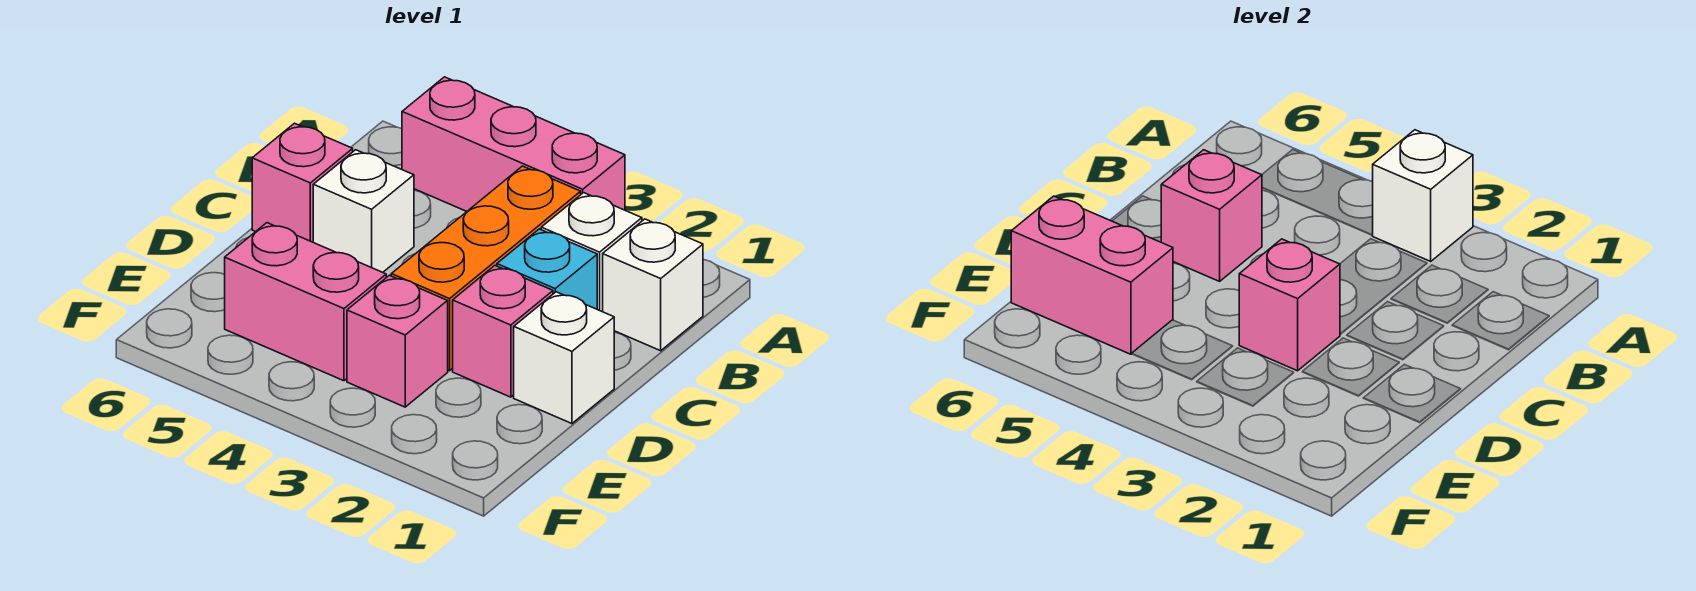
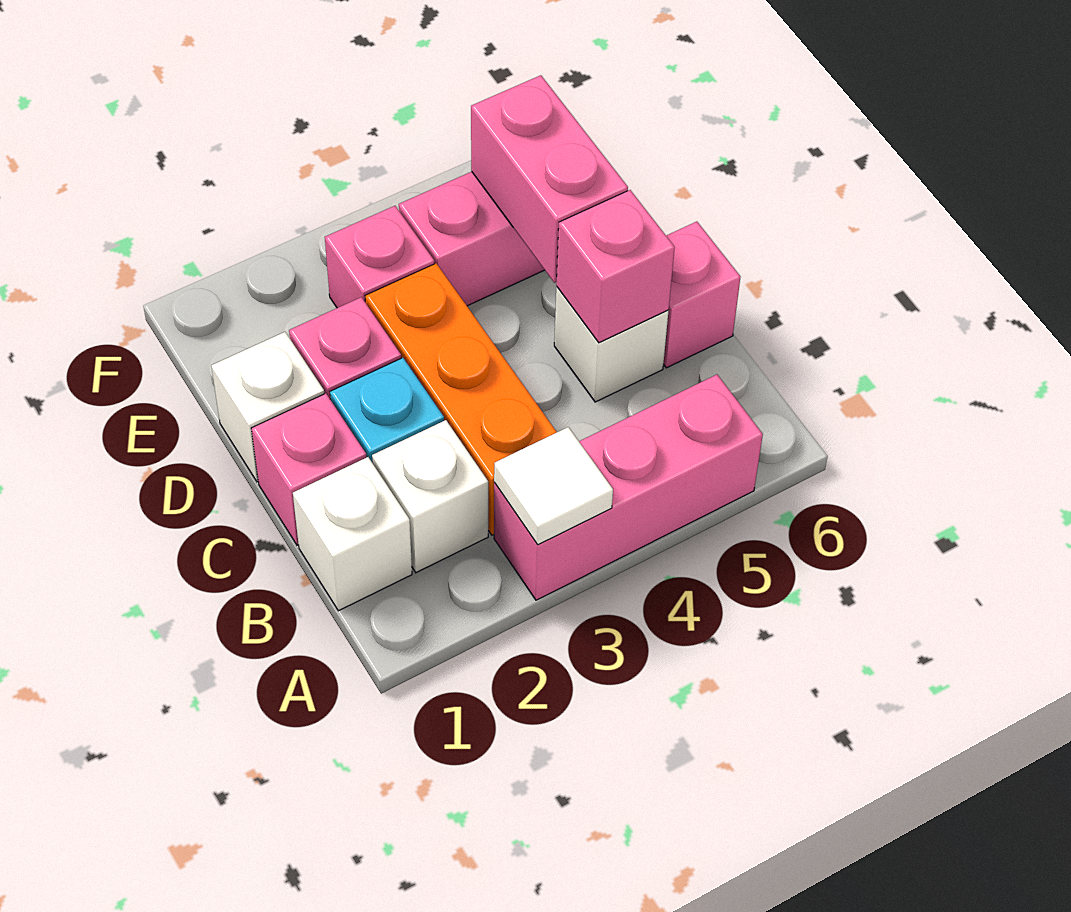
white brick A3 level 2 -> white tile A3 level 2
pink brick D3 level 2 -> pink brick C1 level 1
pink brick E5:E6 level 2 -> pink brick D5:E5 level 2

